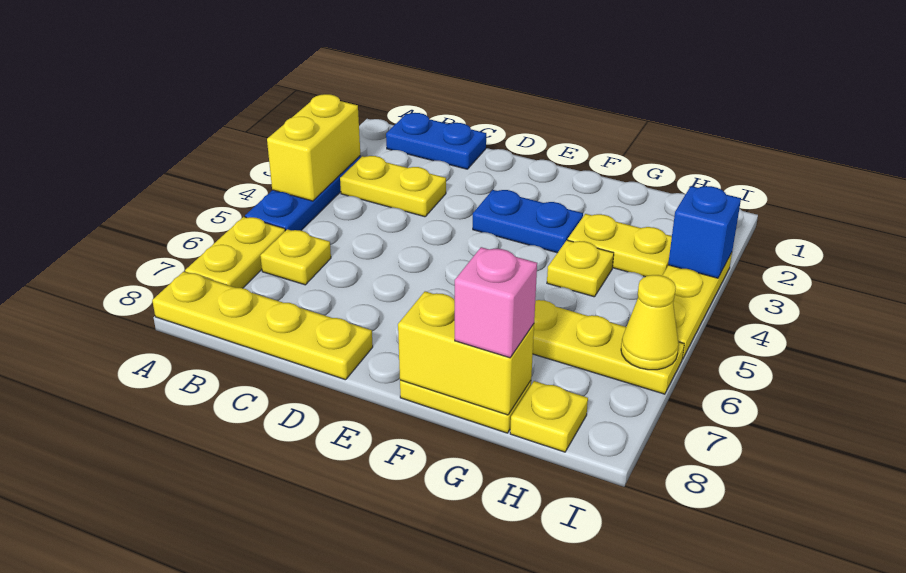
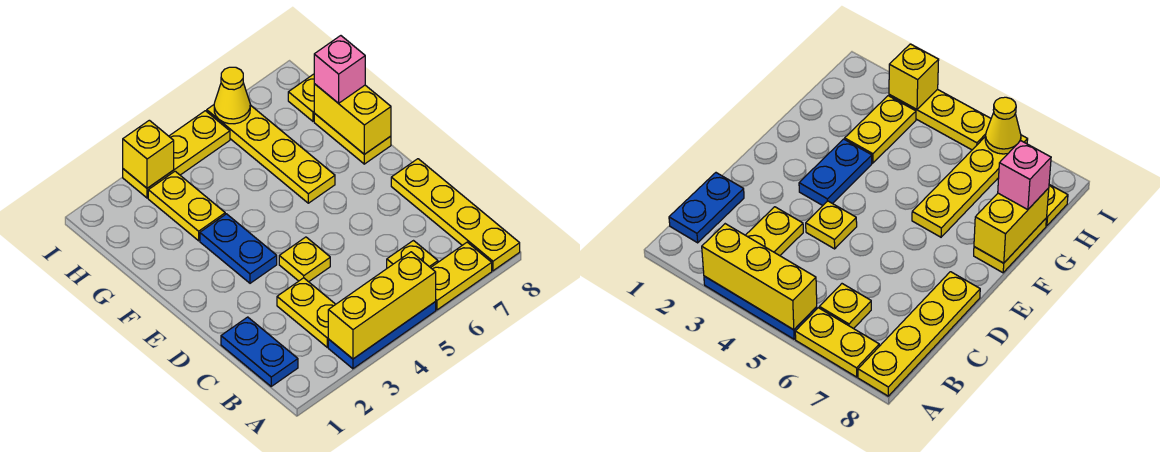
yellow brick A3:A4 level 2 -> yellow brick A3:A5 level 2
yellow plate G4 level 1 -> yellow plate D4 level 1
blue brick I3 level 2 -> yellow brick I3 level 2

